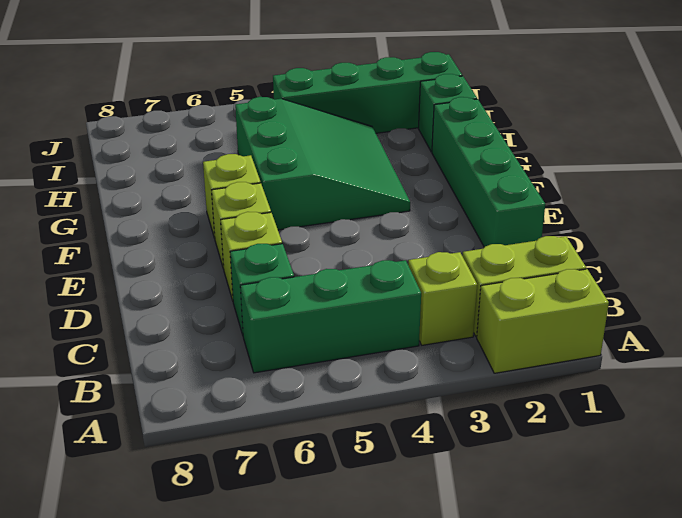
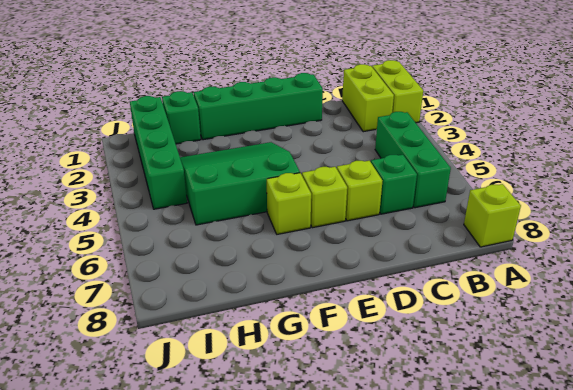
lime brick B3 level 1 -> lime brick A8 level 1

